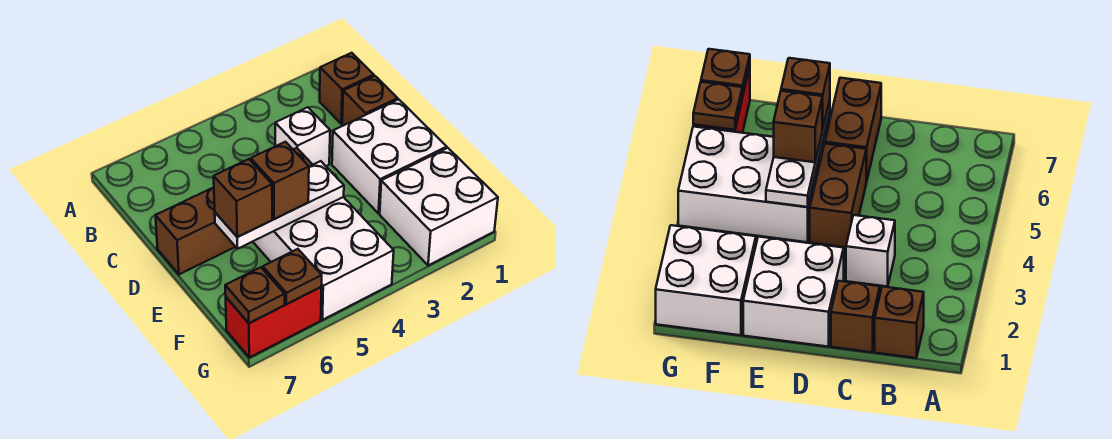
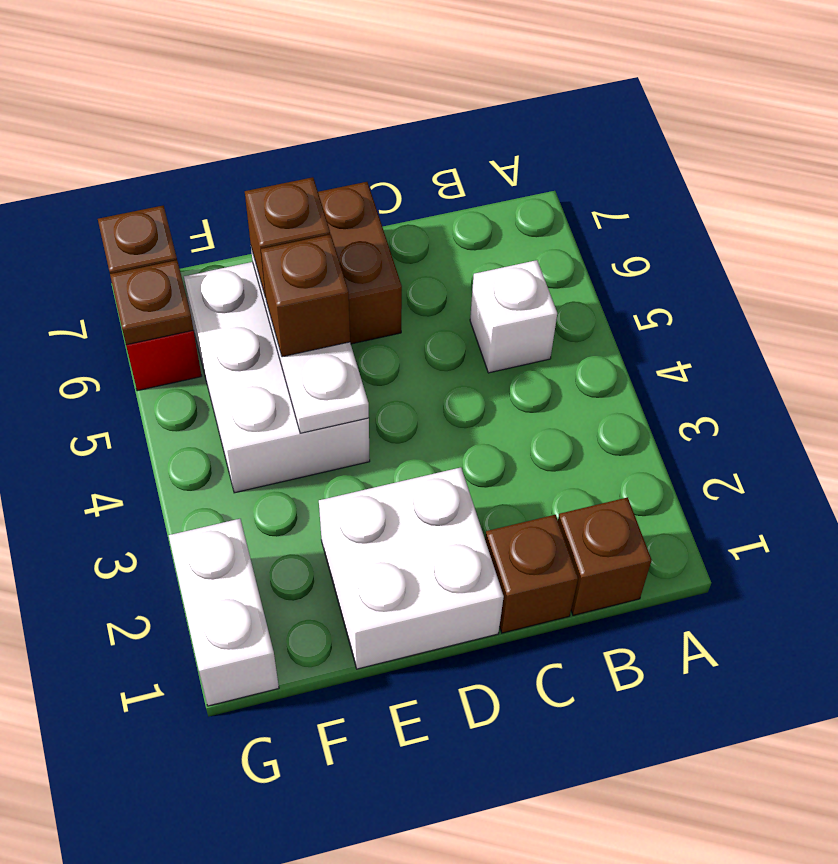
white brick C3 level 1 -> white brick B5 level 1
brown brick D4:D5 level 1 -> none
white brick E4:G5 level 1 -> white brick E4:F6 level 1
white brick F1:G2 level 1 -> white brick G1:G2 level 1

